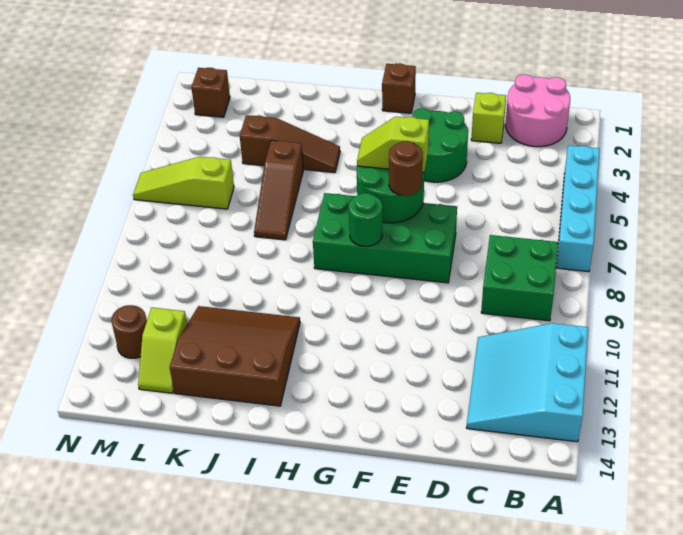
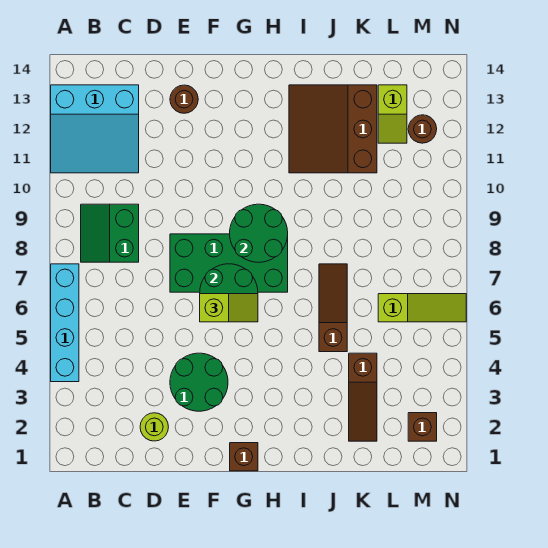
cyan slope A11:C13 level 1 top A -> cyan slope A11:C13 level 1 top 13
pink round brick B1:C2 level 1 -> none
green brick B8:C9 level 1 -> green slope B8:C9 level 1 top C
lime brick D2 level 1 -> lime round brick D2 level 1
brown round brick F7 level 3 -> brown round brick E13 level 1
green round brick G8 level 2 -> green round brick G8:H9 level 2
brown slope I4:K4 level 1 top K -> brown slope K2:K4 level 1 top 4
brown slope I11:K13 level 1 top 13 -> brown slope I11:K13 level 1 top K
lime slope L12:L13 level 1 top 12 -> lime slope L12:L13 level 1 top 13

